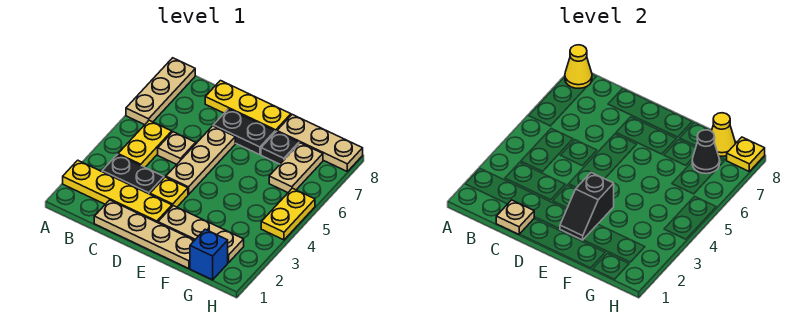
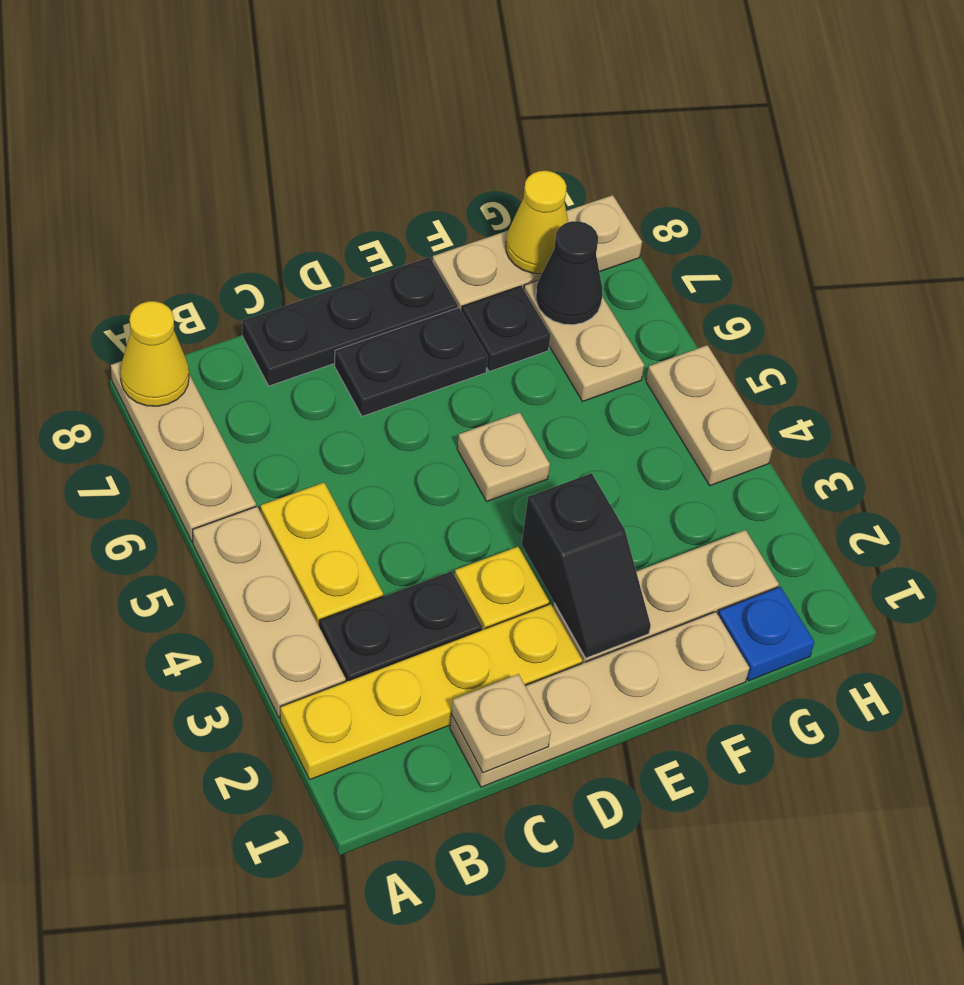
tan plate C5 level 1 -> tan plate E5 level 1
yellow plate C8:E8 level 1 -> black plate C8:E8 level 1
tan plate D4:D6 level 1 -> tan plate A3:A5 level 1
blue brick G1 level 1 -> blue plate G1 level 1
yellow plate H4:H5 level 1 -> tan plate H4:H5 level 1
yellow plate H8 level 2 -> none

